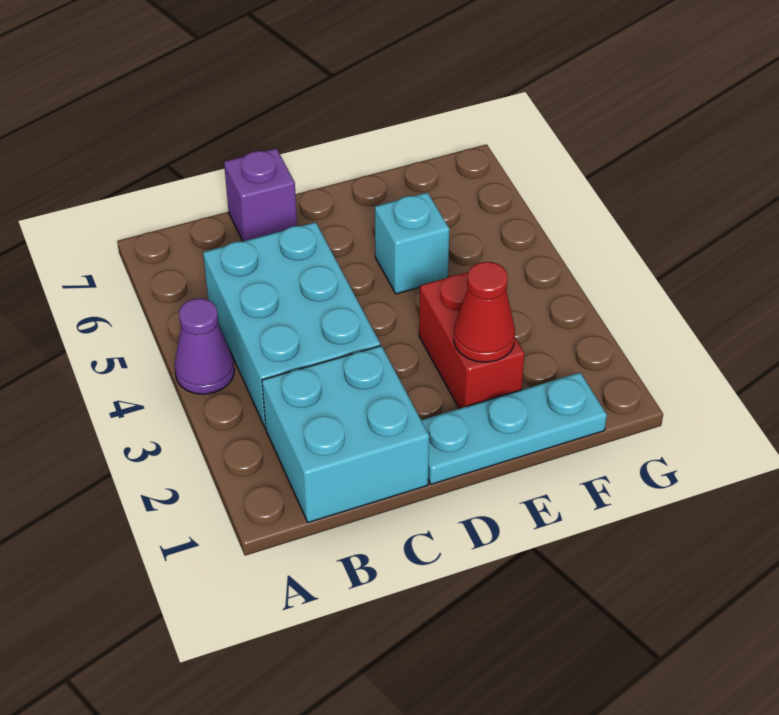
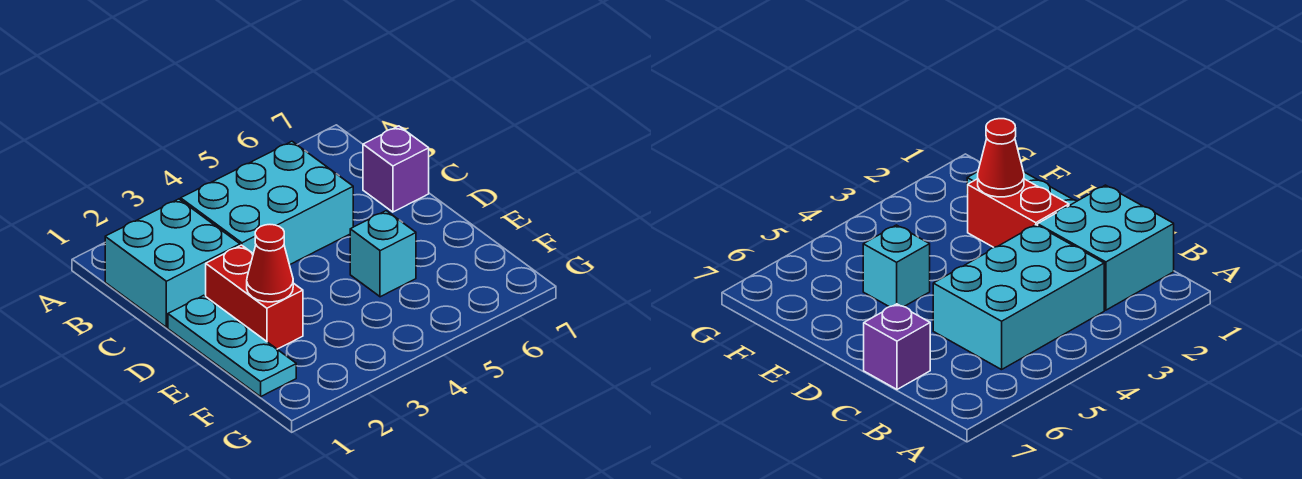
purple cone A4 level 1 -> none
red brick E2:E3 level 1 -> red brick D2:E2 level 1

